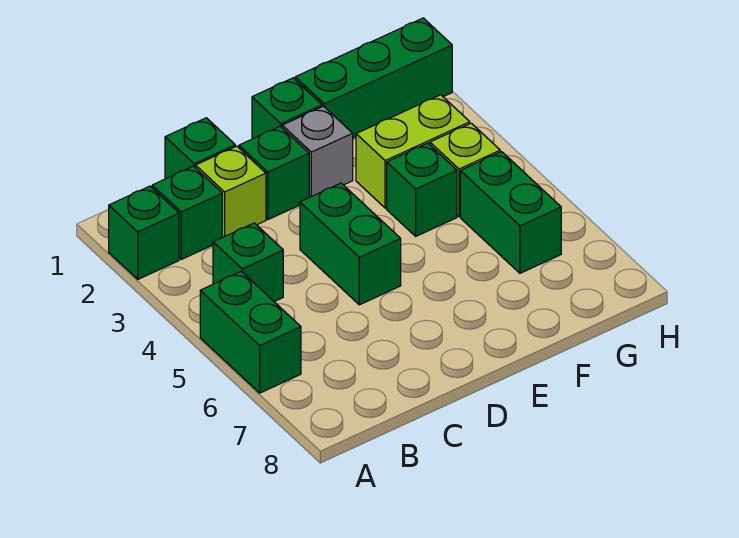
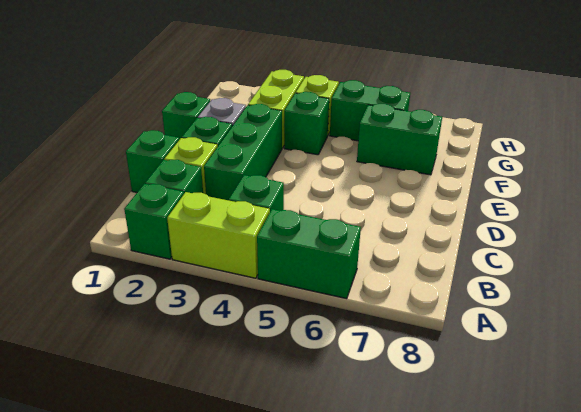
none -> lime brick A3:A4 level 1
green brick D4:D5 level 1 -> green brick F6:F7 level 1
green brick F1:H1 level 1 -> green brick C3:E3 level 1

